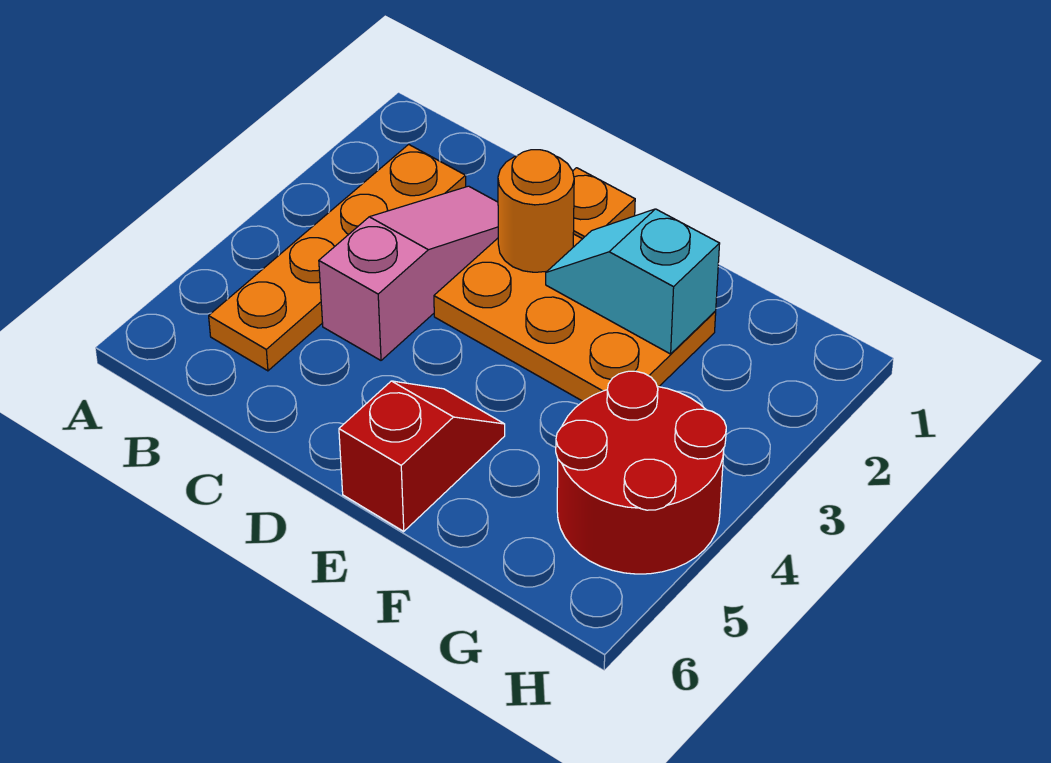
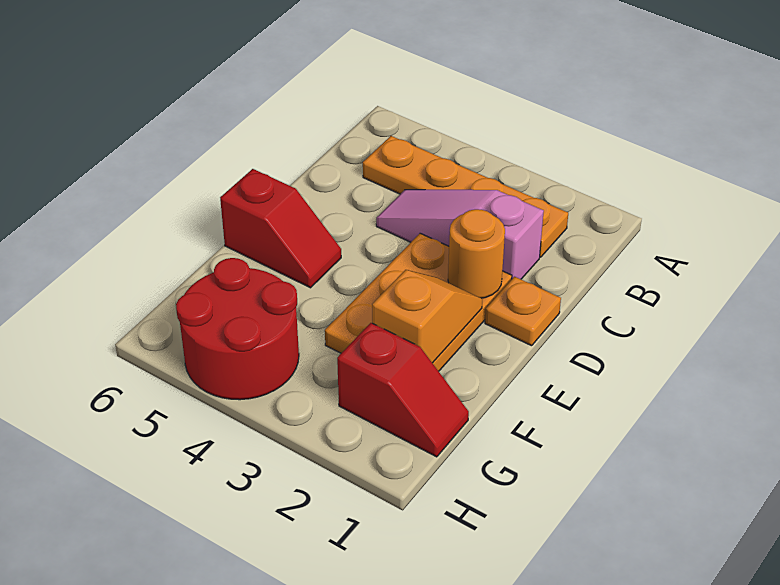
pink slope C2:C4 level 1 top 4 -> pink slope C2:C4 level 1 top 2
cyan slope E2:F2 level 2 top F -> orange slope E2:F2 level 2 top F
none -> red slope G1:G2 level 1 top 2

